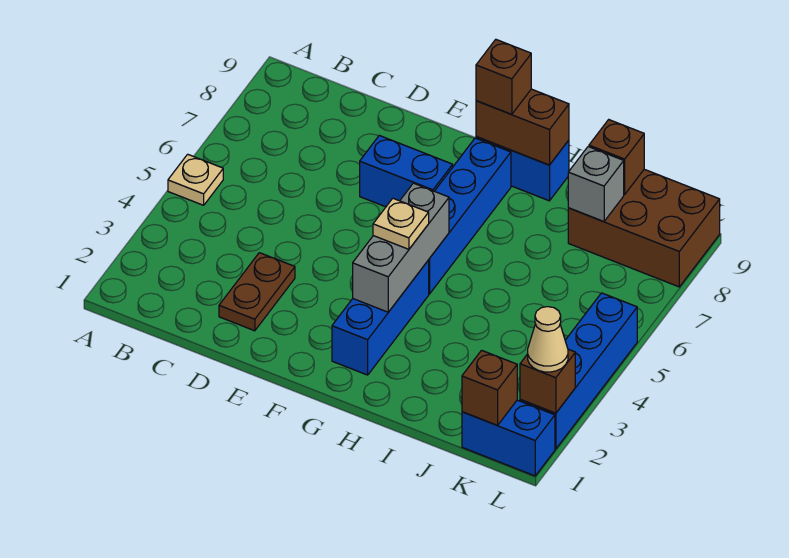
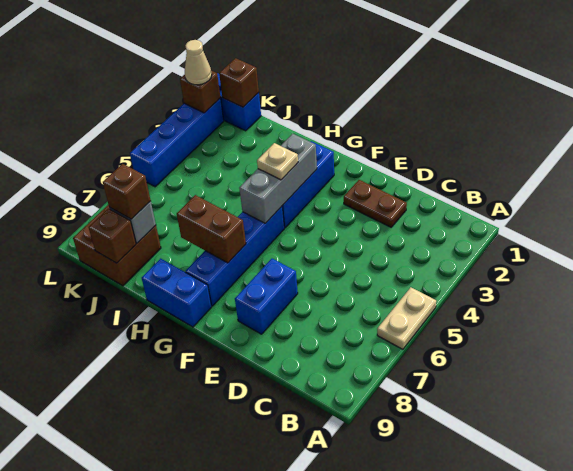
tan plate A5 level 1 -> tan plate A5:A6 level 1
brown plate D2:D3 level 1 -> brown plate D2:E2 level 1
blue brick E7:F7 level 1 -> blue brick E7:E8 level 1
brown brick G9:H9 level 2 -> brown brick G7:H7 level 2
brown brick G9 level 3 -> brown brick J8 level 3
brown brick J8:L9 level 1 -> brown brick J8:K9 level 1

